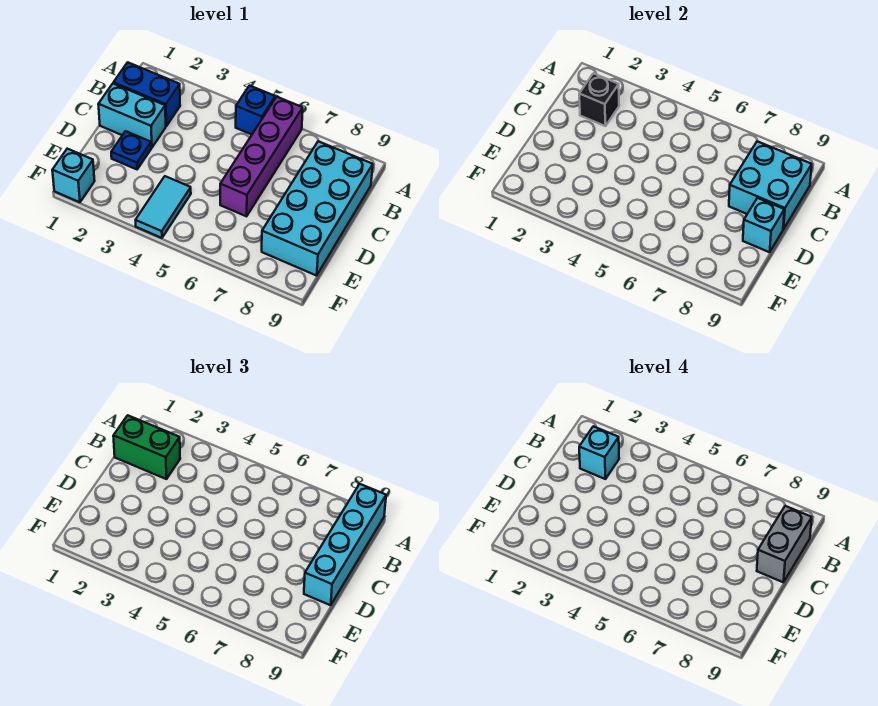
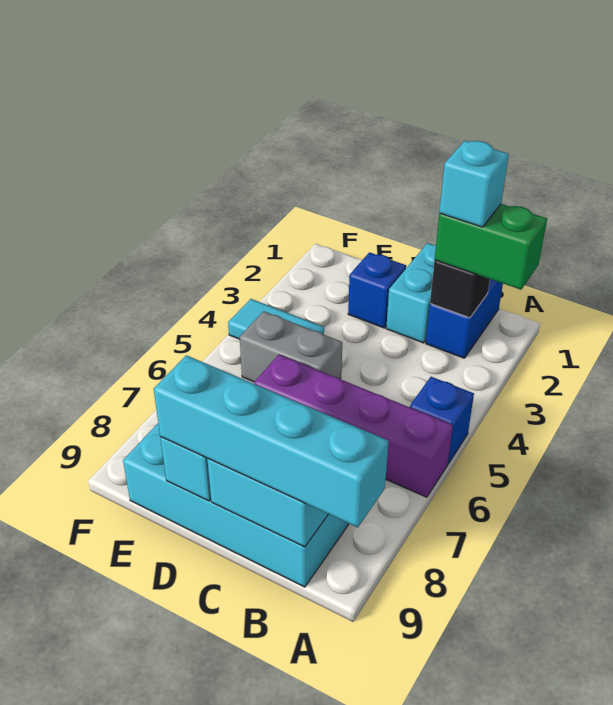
green brick B1:B2 level 3 -> green brick A2:B2 level 3
grey brick B9:C9 level 4 -> grey brick D5:E5 level 1
blue plate D2 level 1 -> blue brick D2 level 1
cyan brick F1 level 1 -> none

